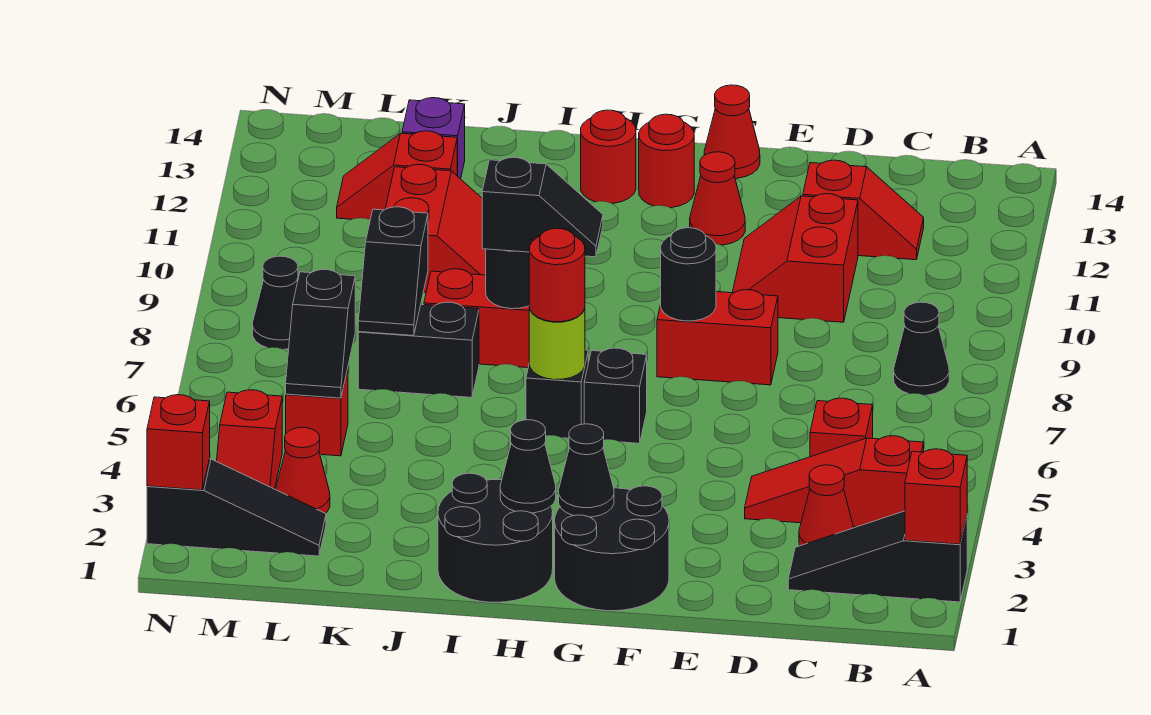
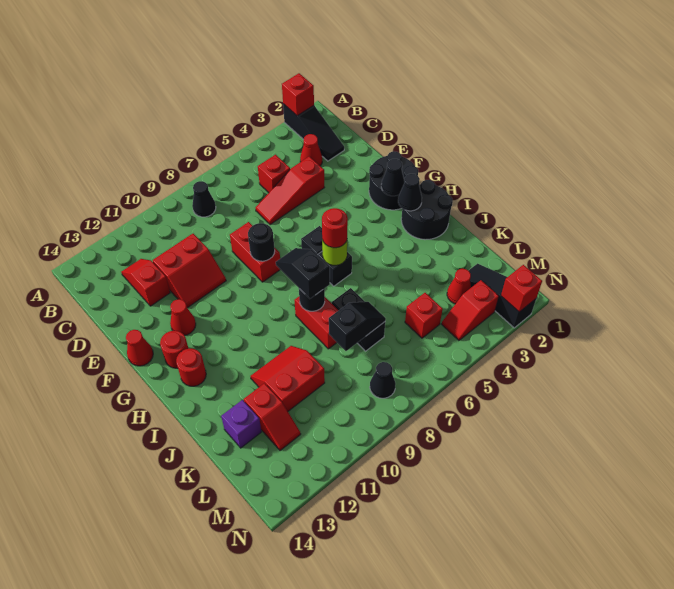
red slope B4:D4 level 1 top B -> red slope D4:D6 level 1 top 4
black slope L5:L6 level 2 top 6 -> none
red slope M3:M4 level 1 top 4 -> red slope M3:M4 level 1 top 3

